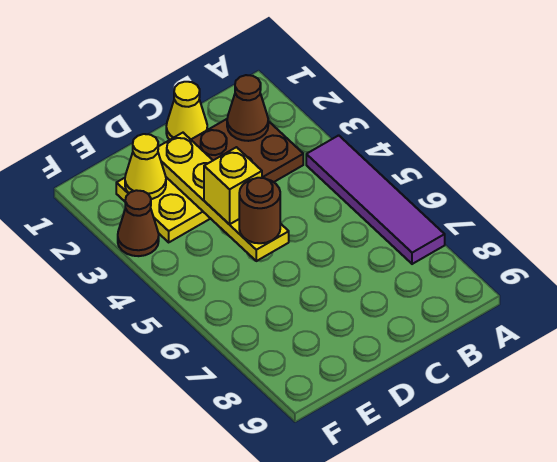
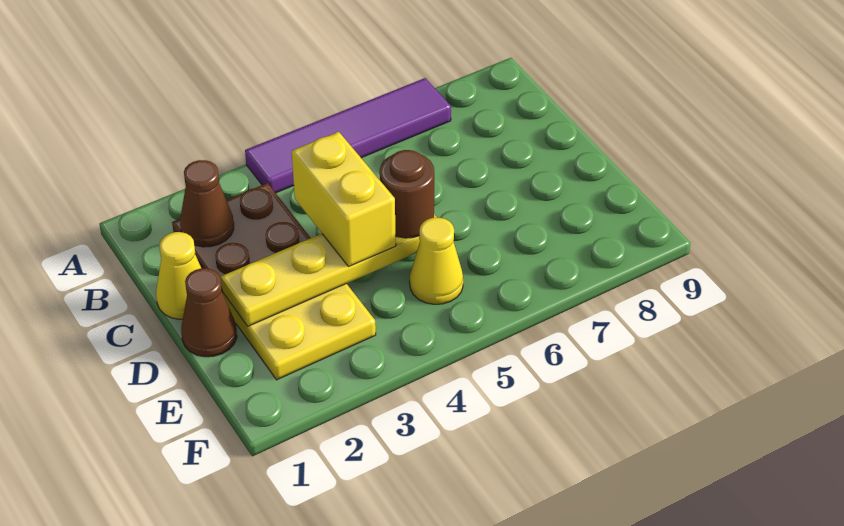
yellow brick D4 level 3 -> yellow brick C4:D4 level 3
yellow cone E2 level 2 -> yellow cone E5 level 1
brown cone F3 level 1 -> brown cone D1 level 1

